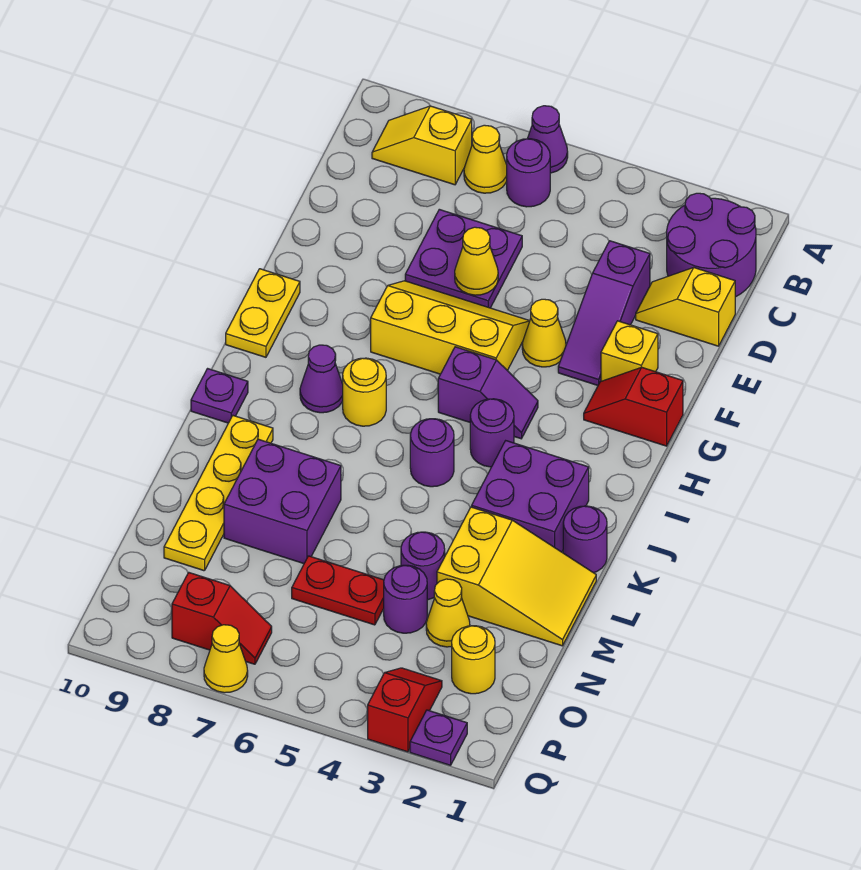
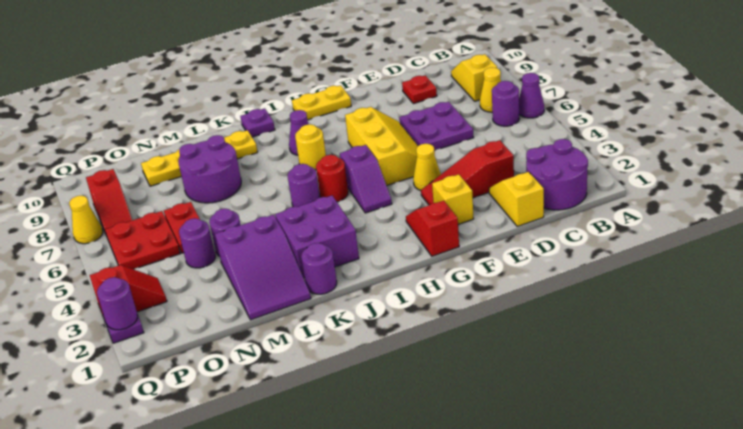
purple slope D3:F3 level 1 top D -> red slope D3:F3 level 1 top D
none -> red plate D9 level 1
yellow cone E6 level 2 -> none
purple round brick I4 level 1 -> purple round brick Q2 level 2
none -> red round brick I5 level 1
yellow slope L1:M3 level 1 top 3 -> purple slope L1:M3 level 1 top 3
purple brick L7:M8 level 1 -> purple round brick L7:M8 level 1
yellow cone N3 level 1 -> none
yellow round brick O2 level 1 -> none
none -> red plate O5:P6 level 1

